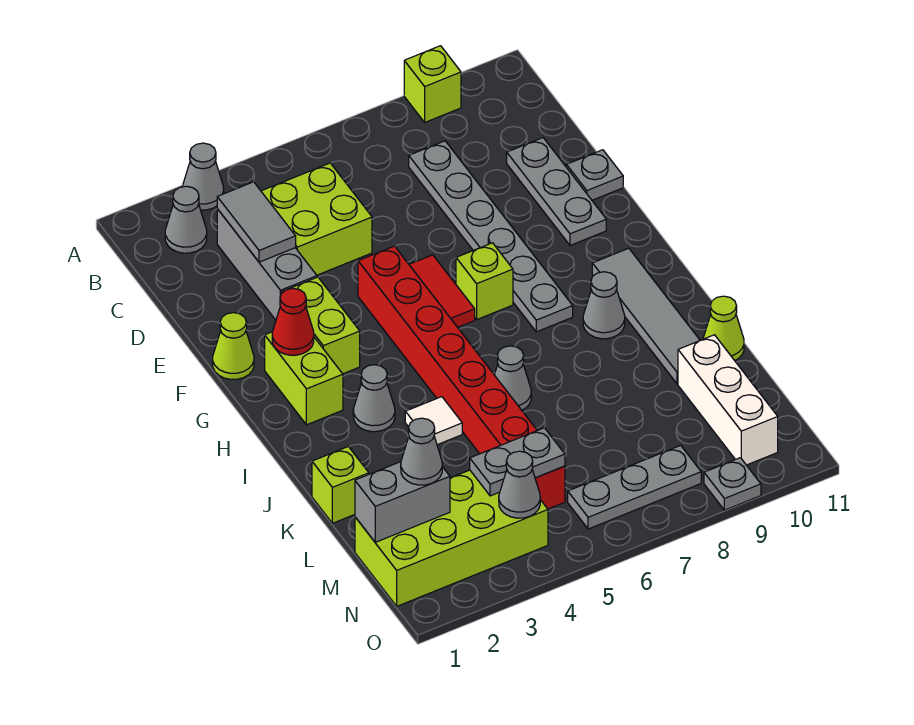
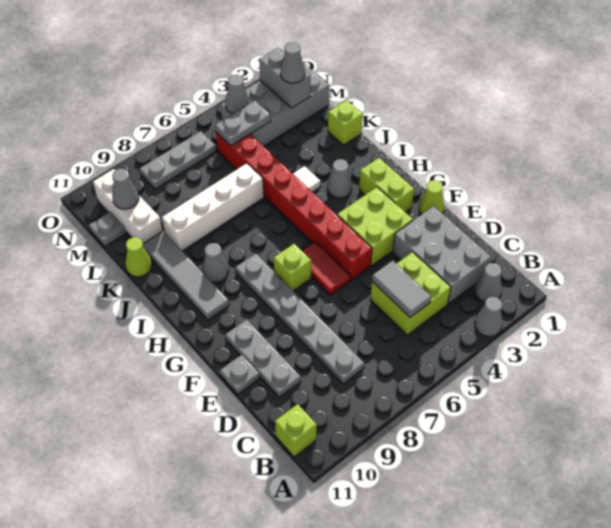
lime brick A9 level 1 -> lime brick B11 level 1
grey brick C3:E3 level 1 -> grey brick C2:E3 level 1
grey tile C3:D3 level 2 -> grey tile C5:D5 level 2
lime brick F3:G3 level 1 -> lime brick F3:G4 level 1
red cone G2 level 2 -> none
grey cone J6 level 1 -> grey cone M10 level 2
none -> white brick K6:K9 level 1
lime brick M1:N4 level 1 -> grey brick M1:N4 level 1
grey brick M1:M2 level 2 -> grey brick M2:N2 level 2
grey plate O9 level 1 -> grey plate M11 level 1

